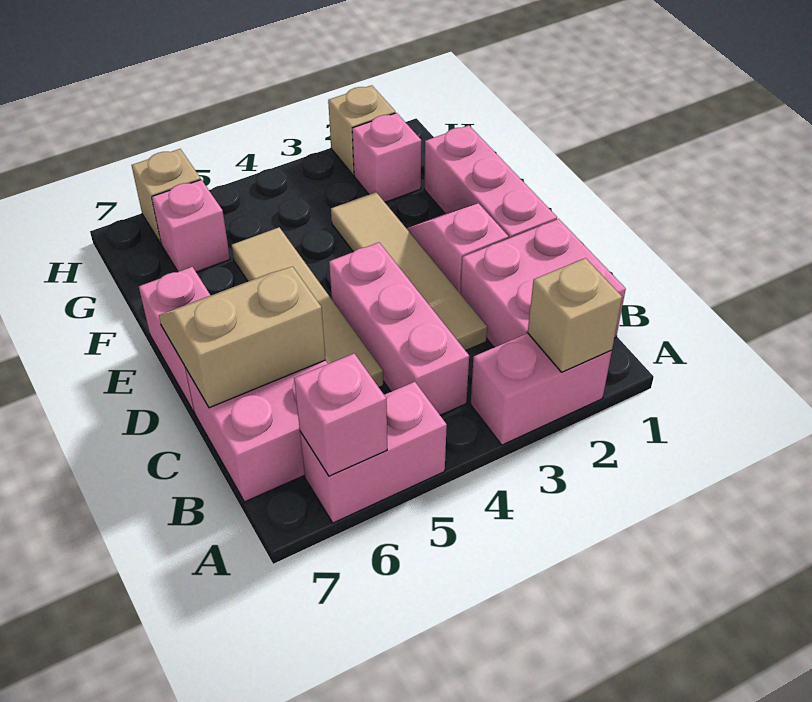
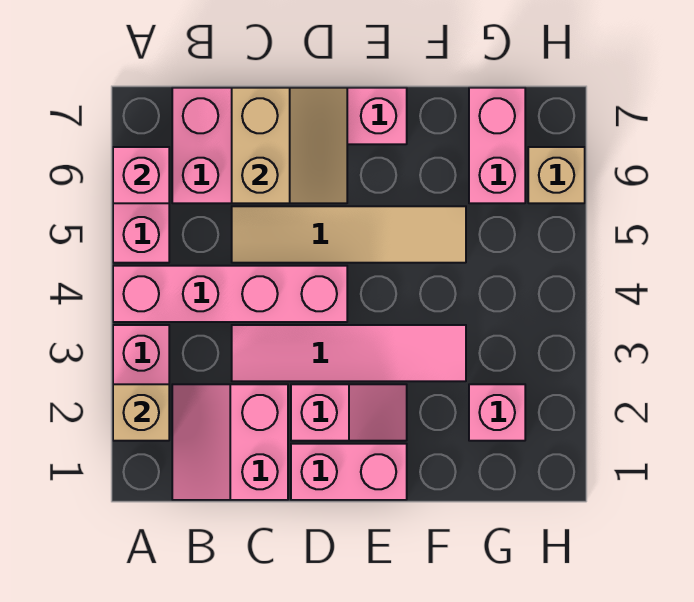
pink brick B1:C2 level 1 -> pink slope B1:C2 level 1 top C
pink brick B4:D4 level 1 -> pink brick A4:D4 level 1
tan tile C3:F3 level 1 -> pink tile C3:F3 level 1
pink brick D1:F1 level 1 -> pink brick D1:E1 level 1
pink brick G6 level 1 -> pink brick G6:G7 level 1
tan brick H2 level 1 -> none

